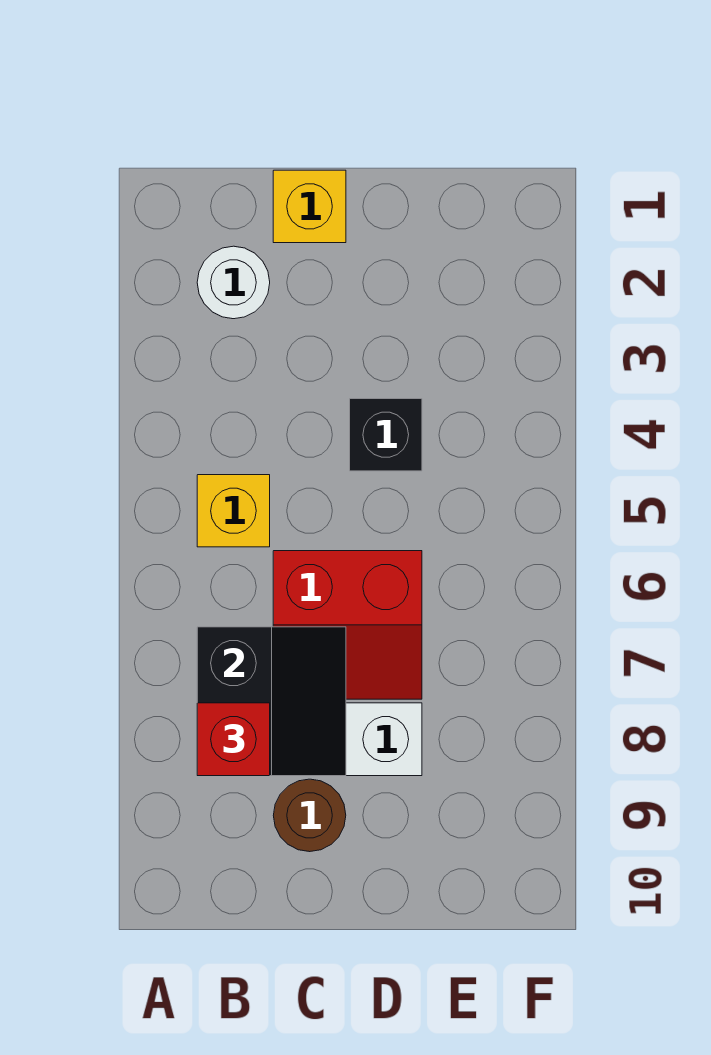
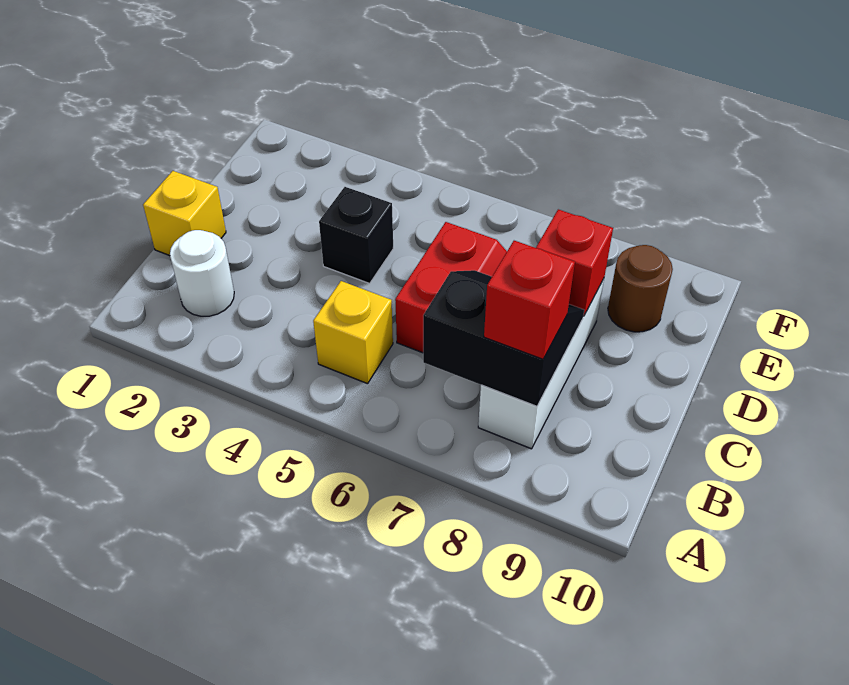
brown round brick C9 level 1 -> brown round brick E9 level 1
none -> red brick D8 level 2

